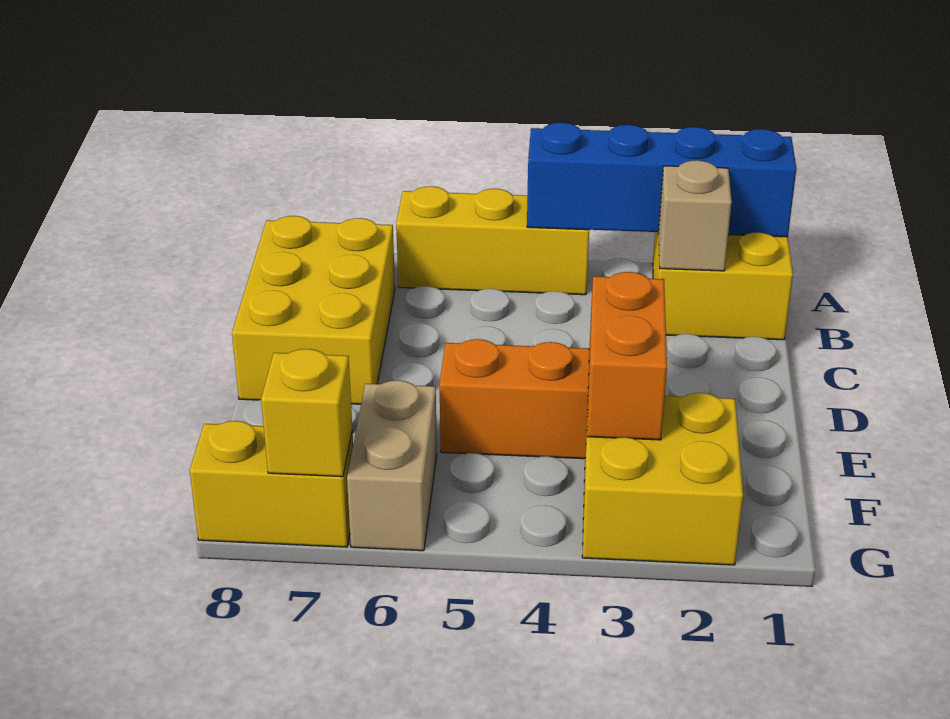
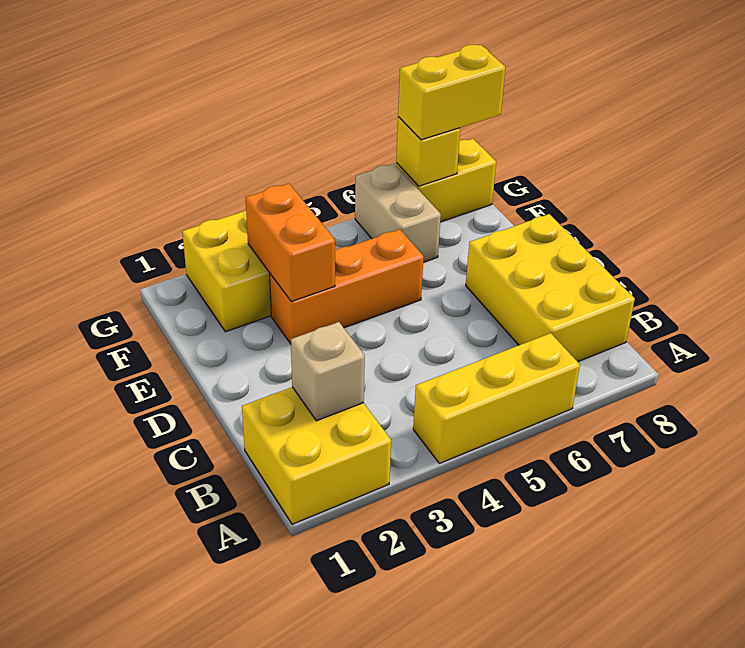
blue brick A1:A4 level 2 -> none
none -> yellow brick G7:G8 level 3

